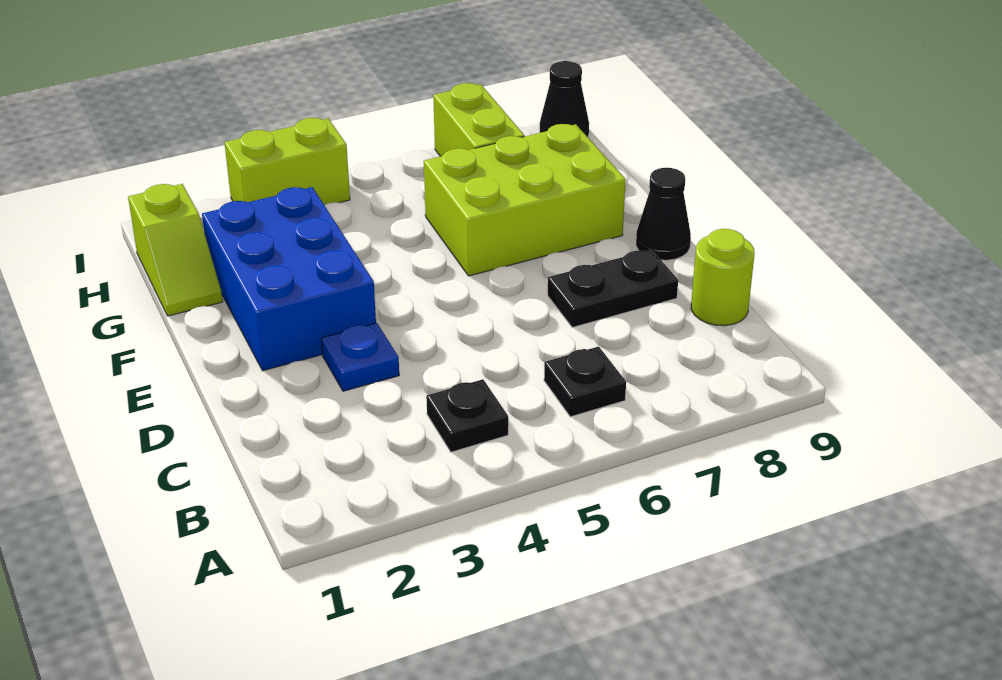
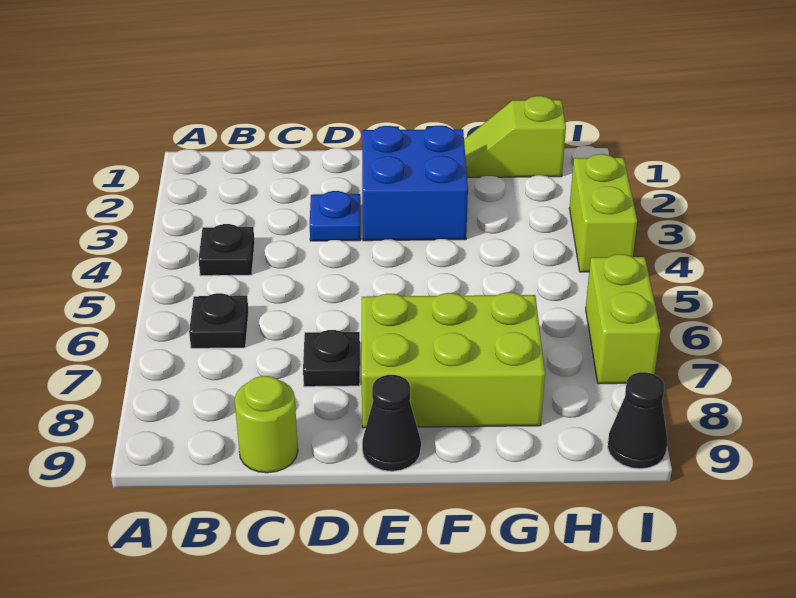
black plate D7:D8 level 1 -> black plate D7 level 1
blue brick E2:G3 level 1 -> blue brick E2:F3 level 1
lime brick F6:G8 level 1 -> lime brick E7:G8 level 1
lime brick H7:I7 level 1 -> lime brick I6:I7 level 1

